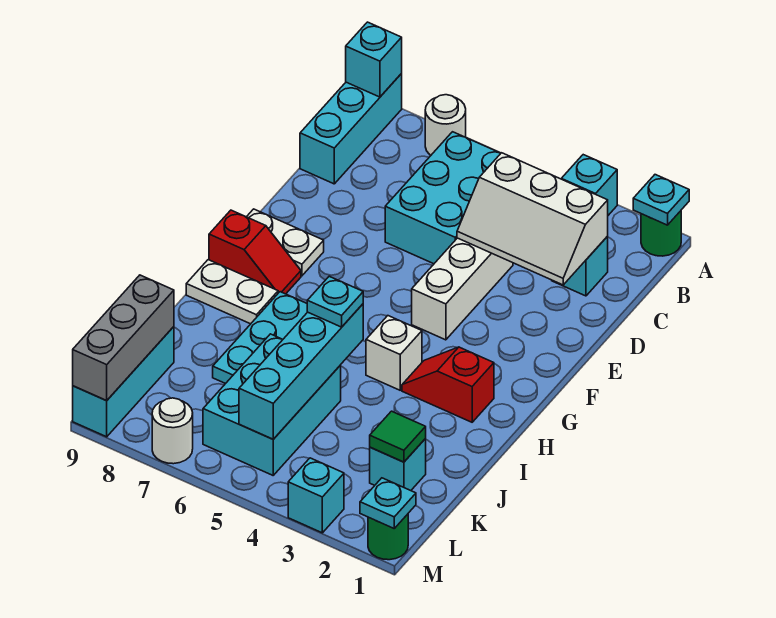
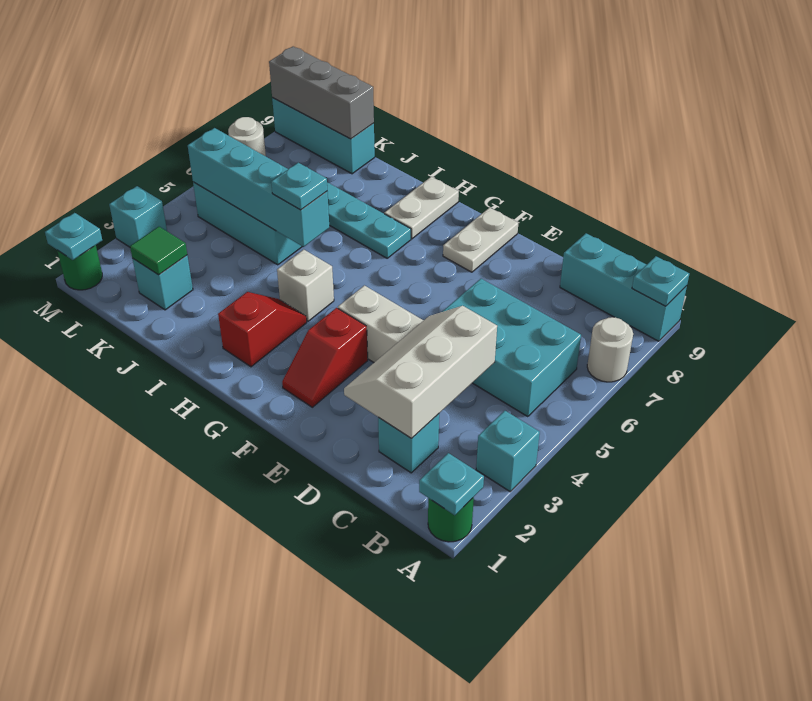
cyan brick A9 level 2 -> cyan plate A9 level 2
red slope G8:G9 level 1 top 9 -> red slope F2:F3 level 1 top 3

